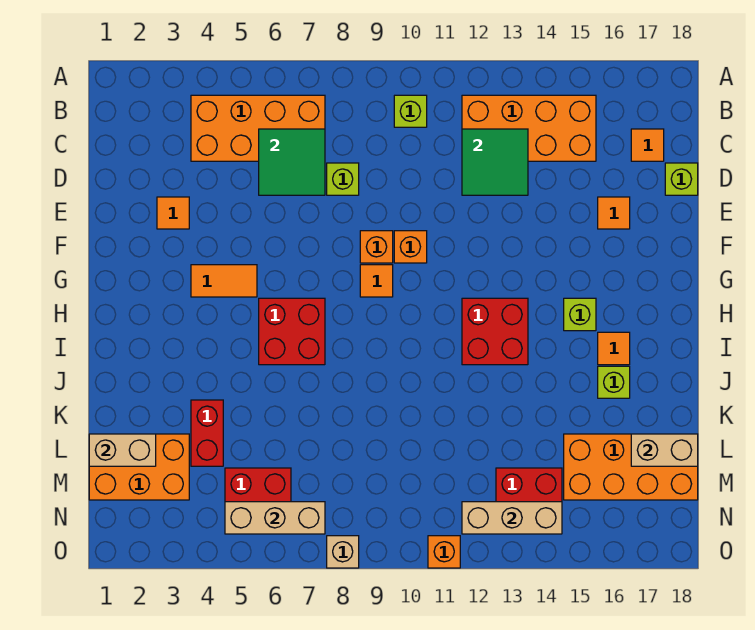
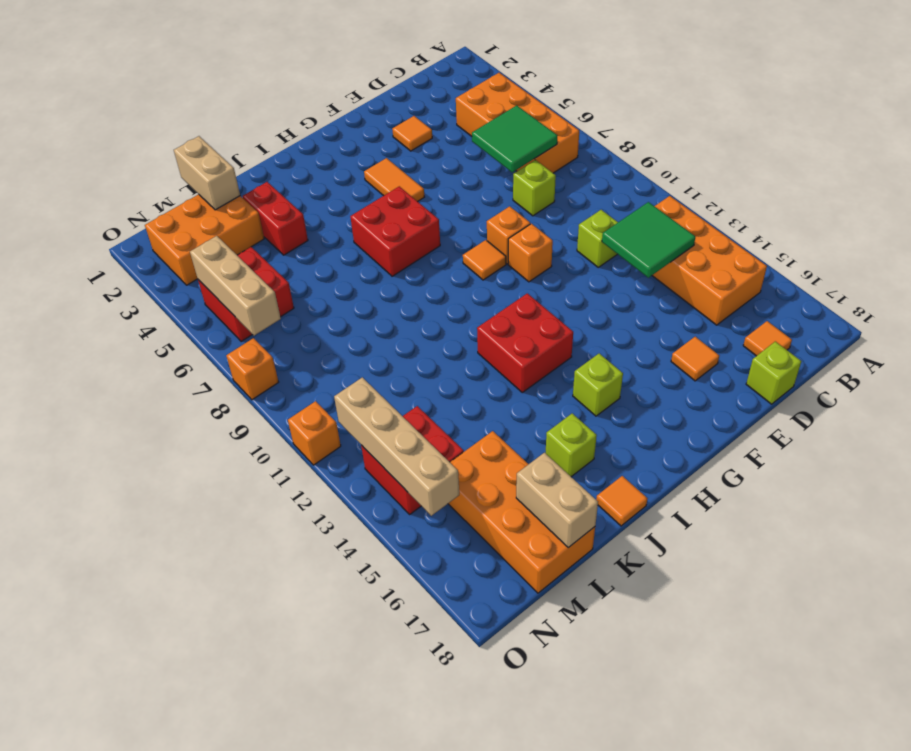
lime brick B10 level 1 -> lime brick D11 level 1
orange tile I16 level 1 -> orange tile J18 level 1
red brick K4:L4 level 1 -> red brick K3:K4 level 1
orange brick L1:M3 level 1 -> orange brick L2:N3 level 1
tan brick N12:N14 level 2 -> tan brick N12:N15 level 2
tan brick O8 level 1 -> orange brick O8 level 1

